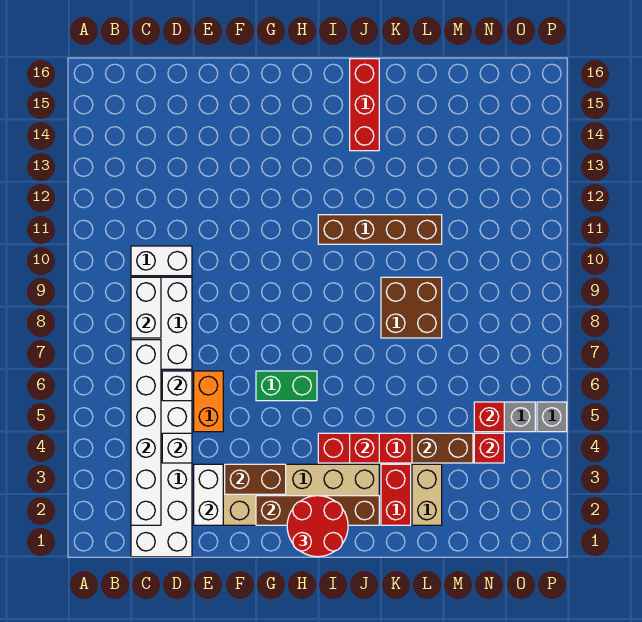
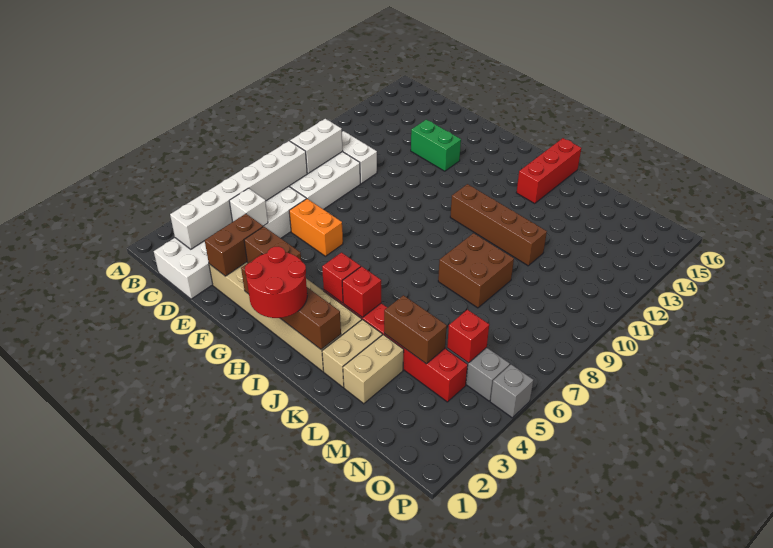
white brick D6 level 2 -> none
white brick E2:E3 level 2 -> brown brick E2:E3 level 2
orange brick E5:E6 level 1 -> orange brick E6:F6 level 1
green brick G6:H6 level 1 -> green brick E13:F13 level 1
red brick K2:K3 level 1 -> tan brick K2:K3 level 1
red brick N4 level 2 -> red brick I4 level 2

